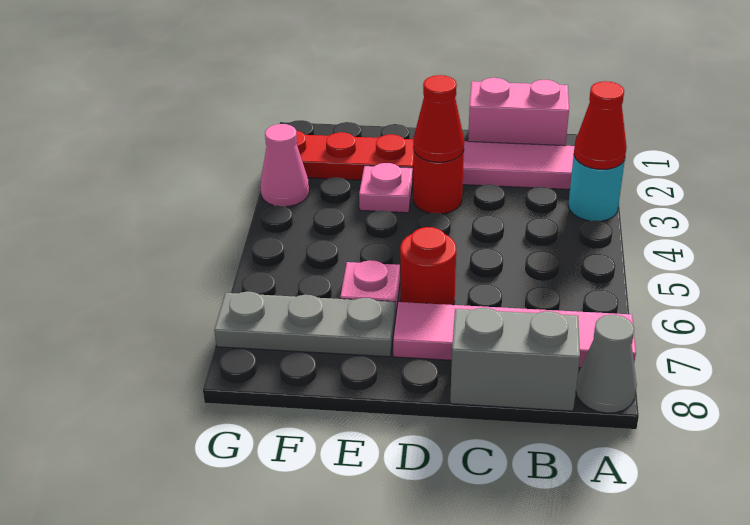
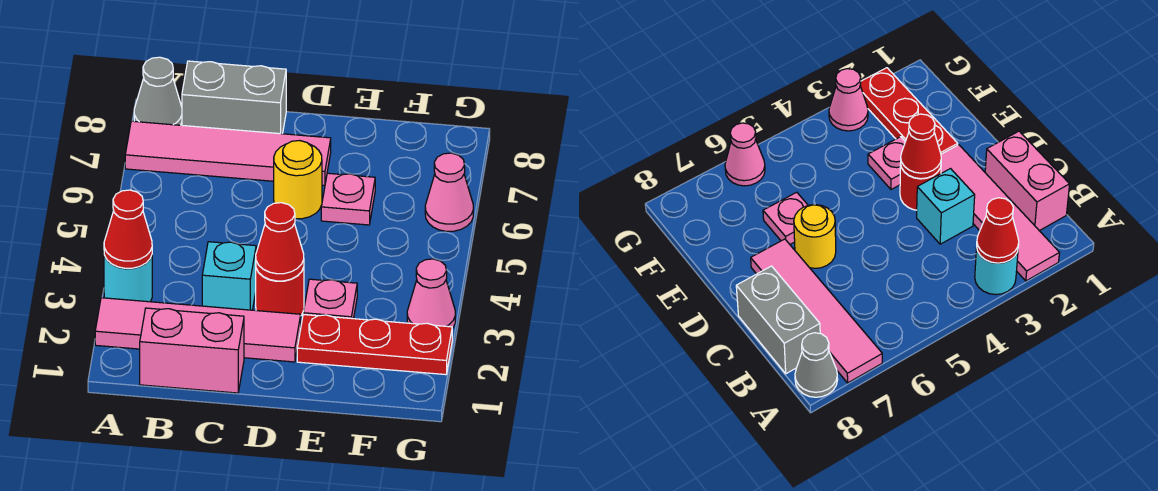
none -> cyan brick C3 level 1
red round brick D6 level 1 -> yellow round brick D6 level 1
grey plate E7:G7 level 1 -> none
none -> pink cone G6 level 1

